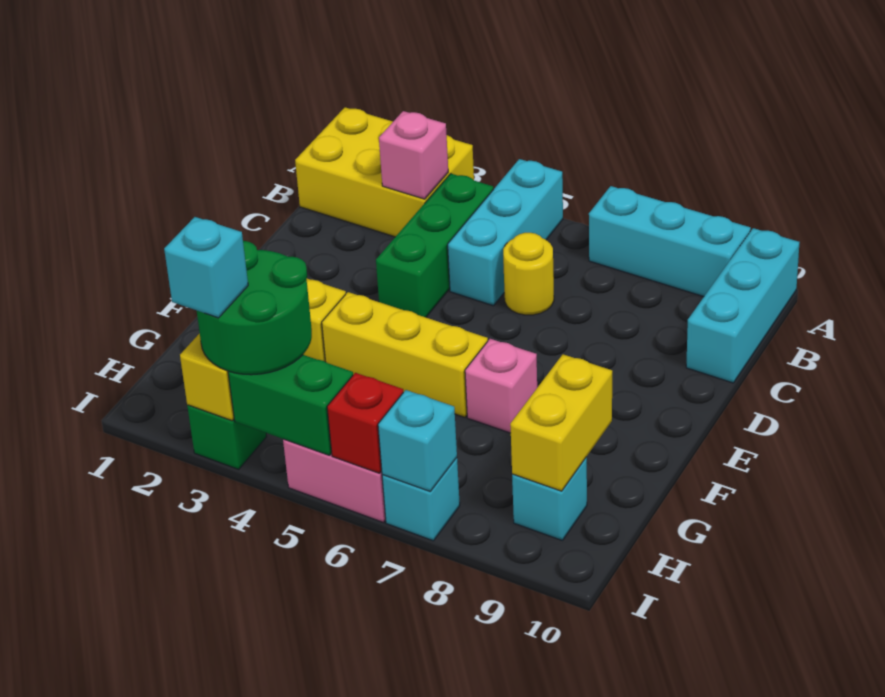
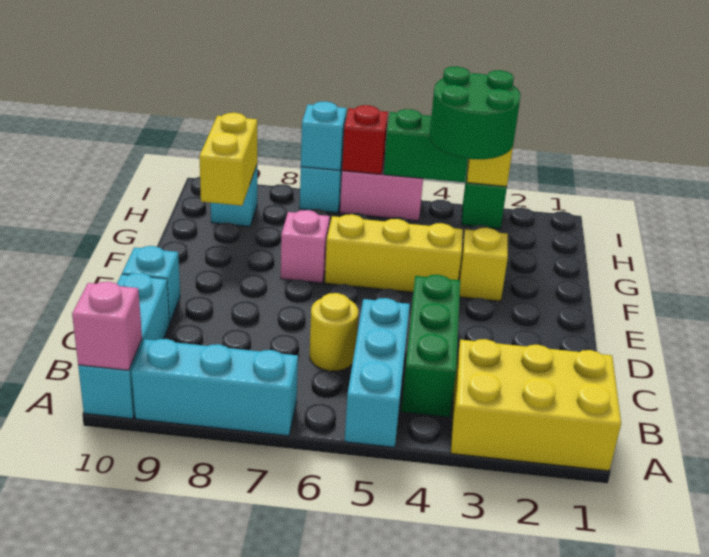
pink brick B3 level 2 -> pink brick A10 level 2
cyan brick I3 level 4 -> cyan brick D10 level 1

